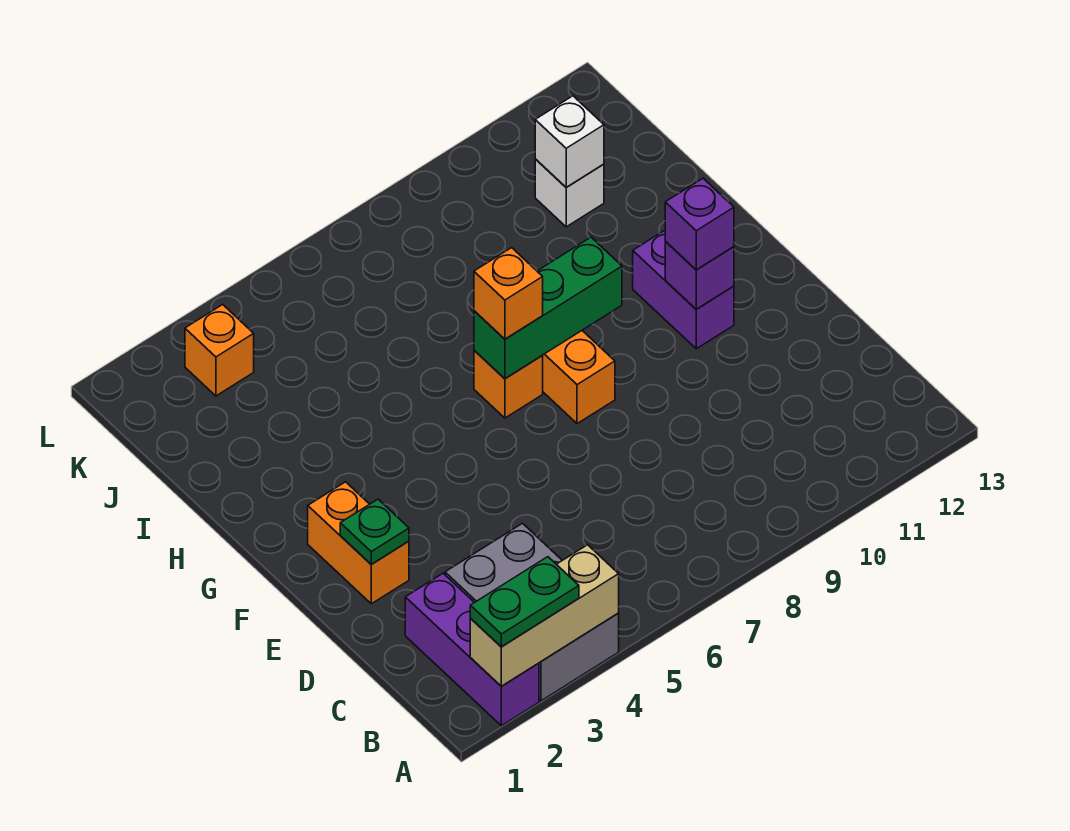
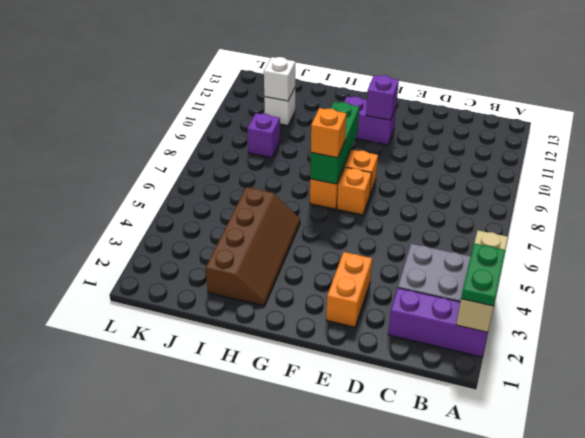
orange brick E2:F2 level 1 -> orange brick E2:E3 level 1
green plate E2 level 2 -> none
purple brick F11 level 3 -> purple brick J9 level 1
none -> brown slope H2:I5 level 1 top I
orange brick K3 level 1 -> orange brick F7 level 1

